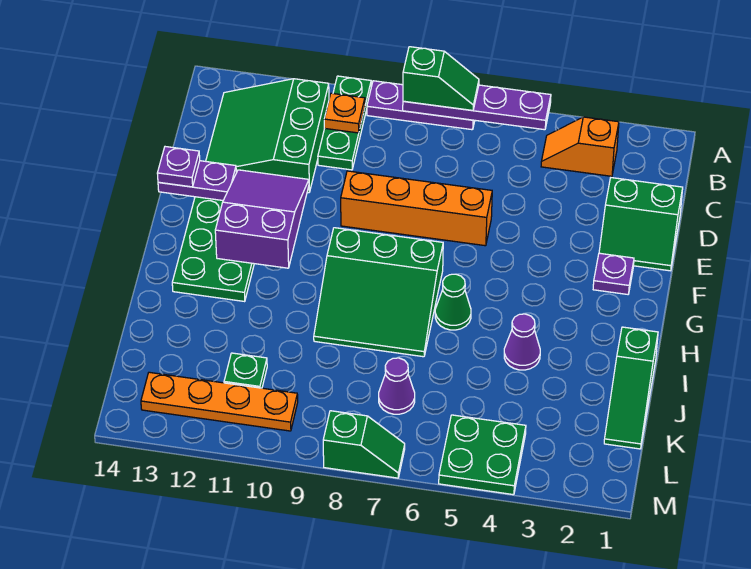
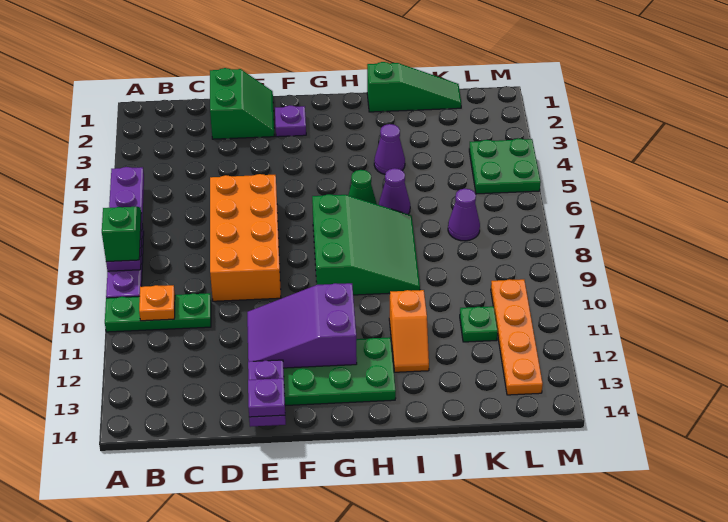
orange slope B3:B4 level 1 top 3 -> orange slope I11:I12 level 1 top 11
green slope B11:D13 level 1 top 11 -> none
orange brick E6:E9 level 1 -> orange brick D6:E9 level 1
none -> purple cone I6 level 1
green slope M7:M8 level 1 top 8 -> none

